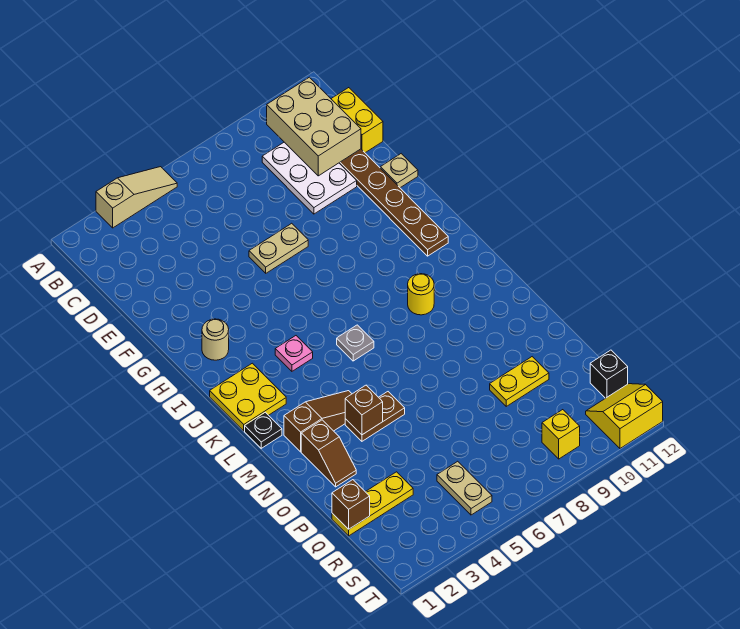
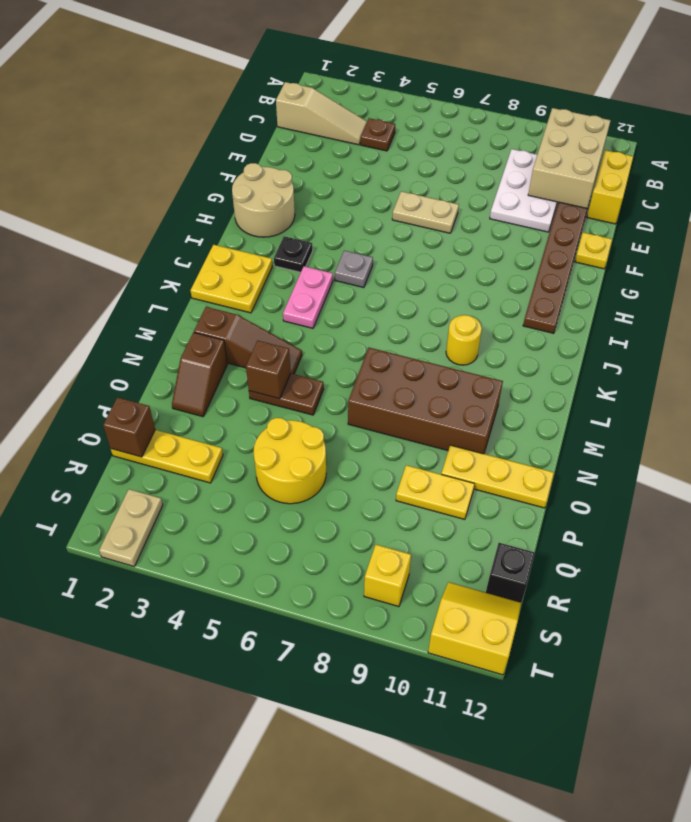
tan slope A3:A5 level 1 top 3 -> tan slope C1:C3 level 1 top 1
none -> brown plate C4 level 1
tan plate F12 level 1 -> yellow plate F12 level 1
tan round brick H2 level 1 -> tan round brick G1:H2 level 1
pink plate J4 level 1 -> pink plate J4:K4 level 1
grey plate K6 level 1 -> grey plate I5 level 1
black plate L1 level 1 -> black plate I3 level 1
none -> brown brick M7:N10 level 1
none -> yellow plate O10:O12 level 1
none -> yellow round brick P5:Q6 level 1
tan plate R5:S5 level 1 -> tan plate S2:T2 level 1

